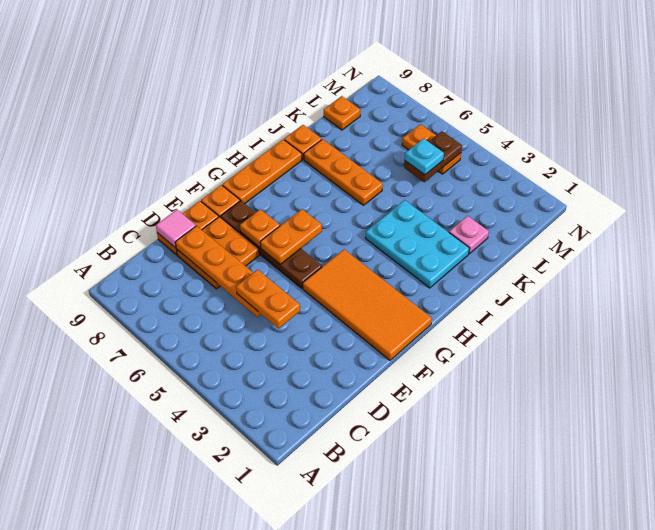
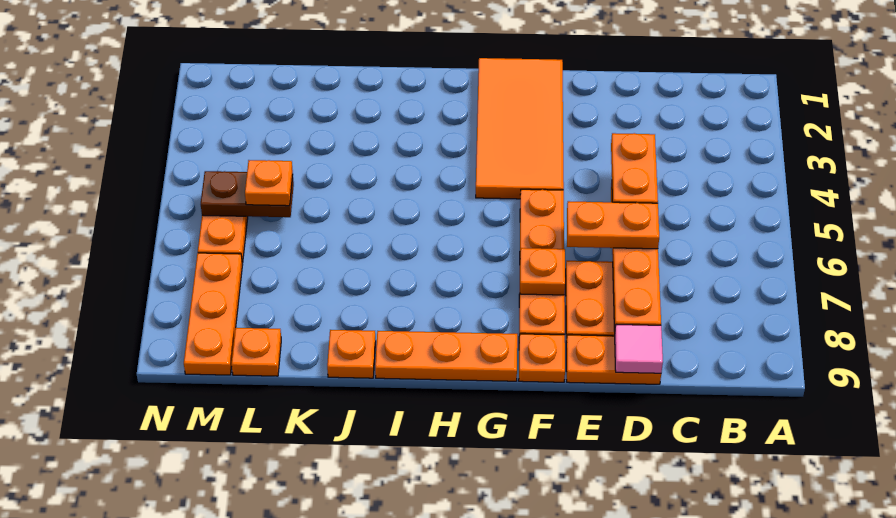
brown plate F5:F8 level 1 -> orange plate F5:F8 level 1
orange plate F6:G6 level 2 -> orange plate D6:E6 level 3
cyan plate I2:J4 level 1 -> none
orange plate J6:J8 level 1 -> orange plate M7:M9 level 1
pink plate K2 level 1 -> none
cyan plate L5 level 3 -> orange plate L5 level 3

